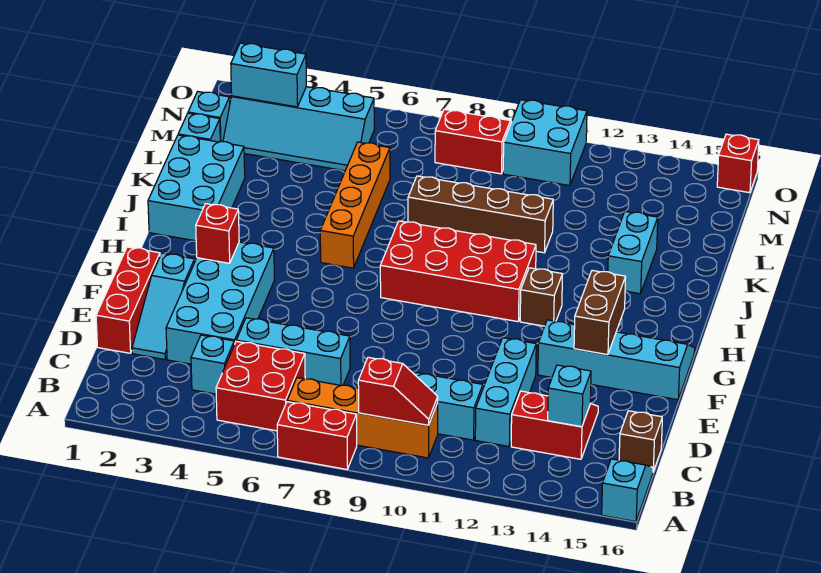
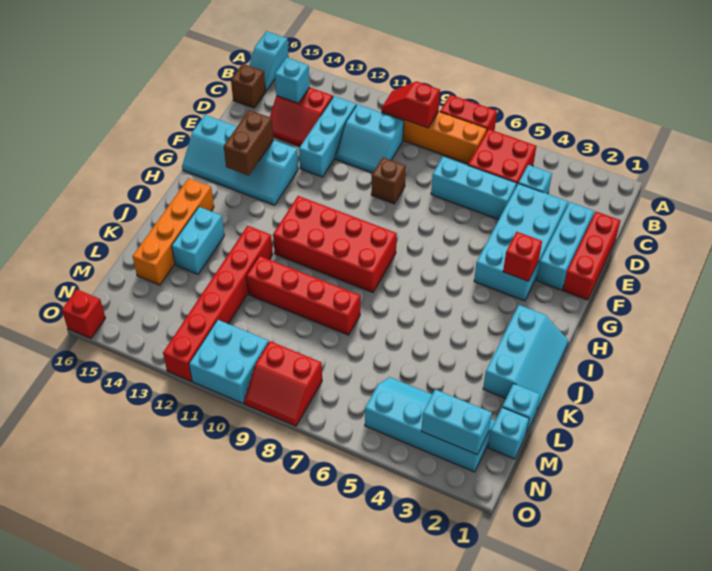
cyan slope D2:F2 level 1 top F -> cyan brick D2:F2 level 1
brown brick H12 level 1 -> brown brick E9 level 1
cyan brick I1:K2 level 1 -> cyan slope I1:K2 level 1 top 2
orange brick I6:L6 level 1 -> orange brick I15:L15 level 1
none -> red brick J12:O12 level 1
brown brick K8:K11 level 1 -> red brick K8:K11 level 1

